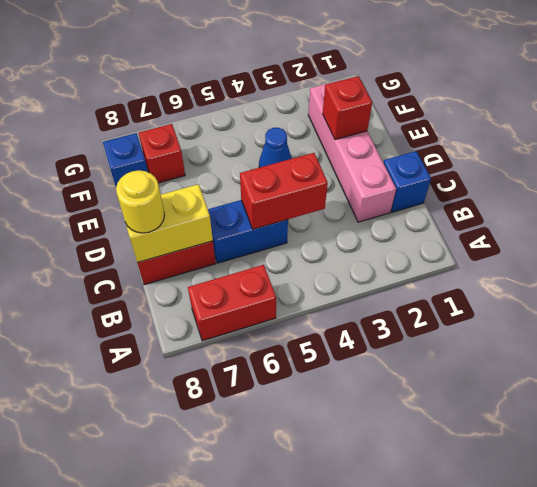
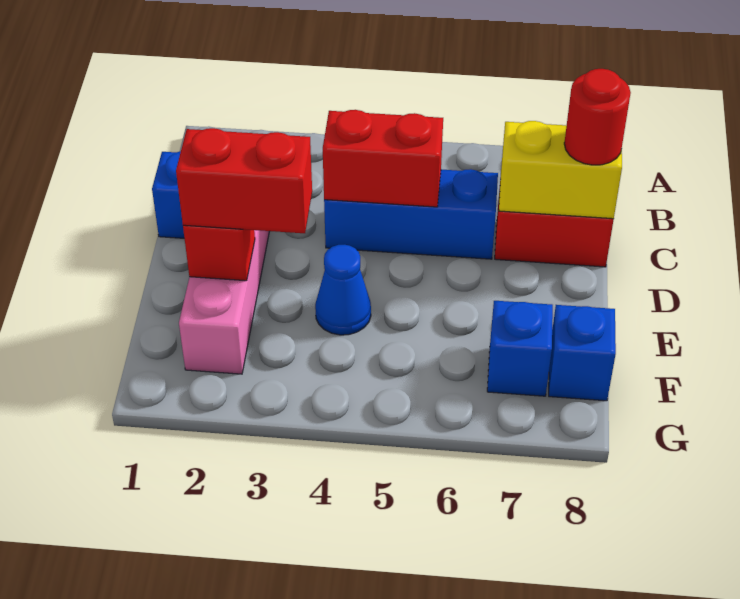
red brick A6:A7 level 1 -> red brick E2:E3 level 3
blue brick C5:C6 level 1 -> blue brick C4:C6 level 1
yellow round brick C8 level 3 -> red round brick C8 level 3
red brick F7 level 1 -> blue brick F7 level 1

